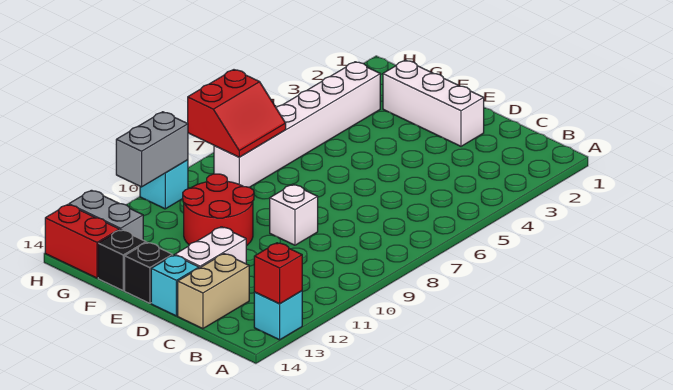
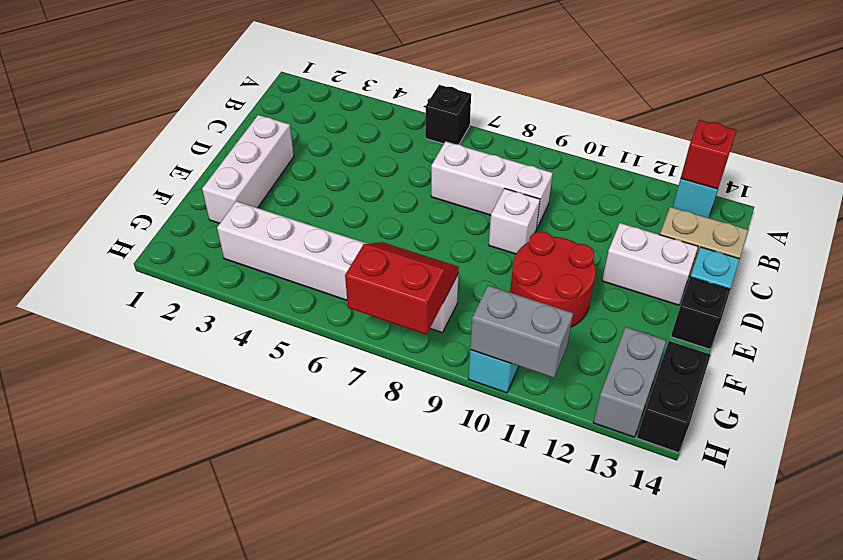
none -> white brick C7:C9 level 1
black brick F14 level 1 -> black brick A6 level 1
red brick G14:H14 level 1 -> black brick G14:H14 level 1

